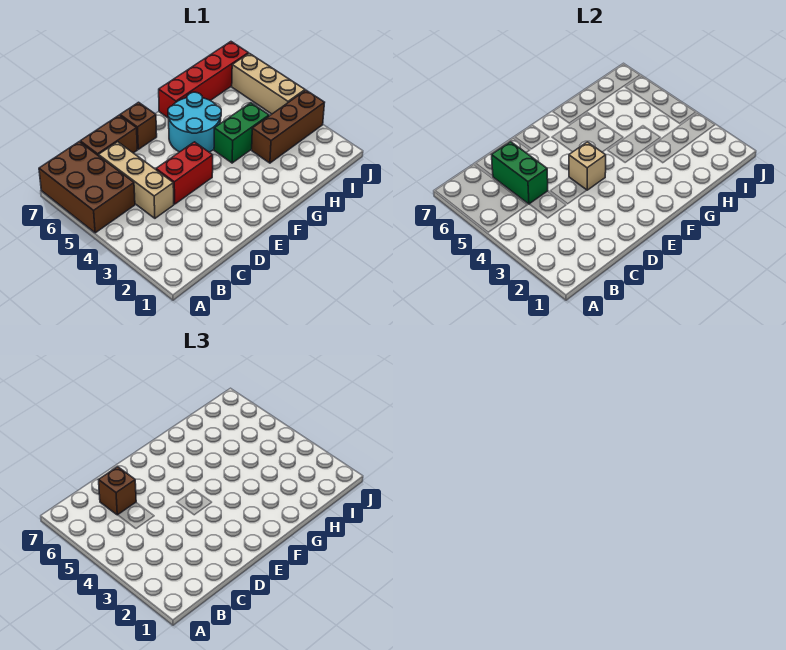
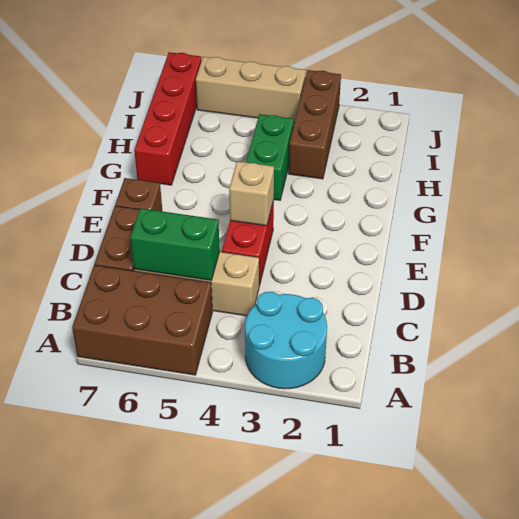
brown brick C6 level 3 -> none
cyan round brick F5:G6 level 1 -> cyan round brick A2:B3 level 1

